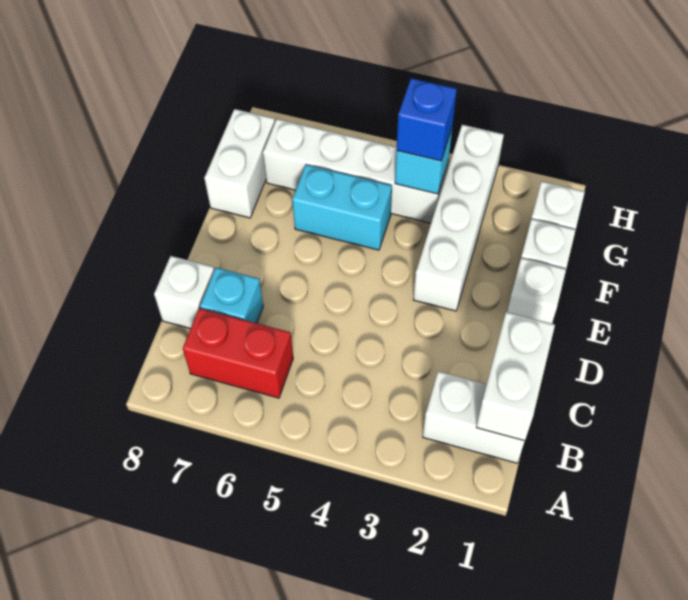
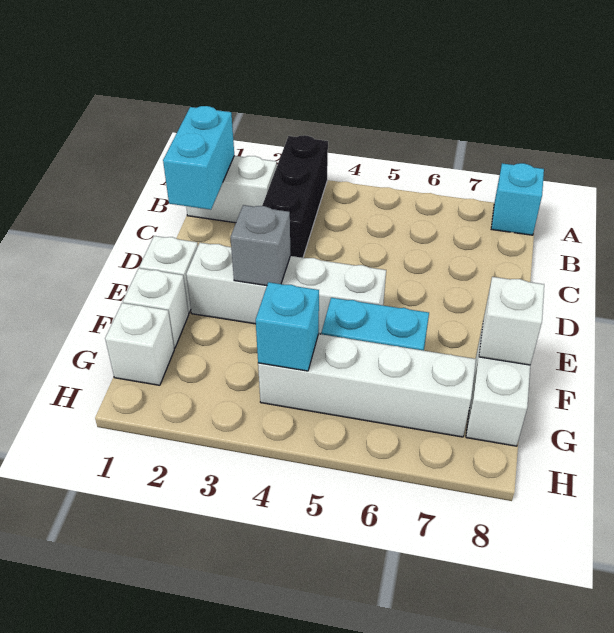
none -> black brick A3:C3 level 1
white brick B1:C1 level 2 -> cyan brick B1:C1 level 2
red brick B6:B7 level 1 -> none
cyan brick C7 level 1 -> cyan brick A8 level 1
white brick C8 level 1 -> white brick F8 level 2
white brick E3:H3 level 1 -> white brick E2:E5 level 1
none -> grey brick E3 level 2
blue brick G4 level 3 -> none

